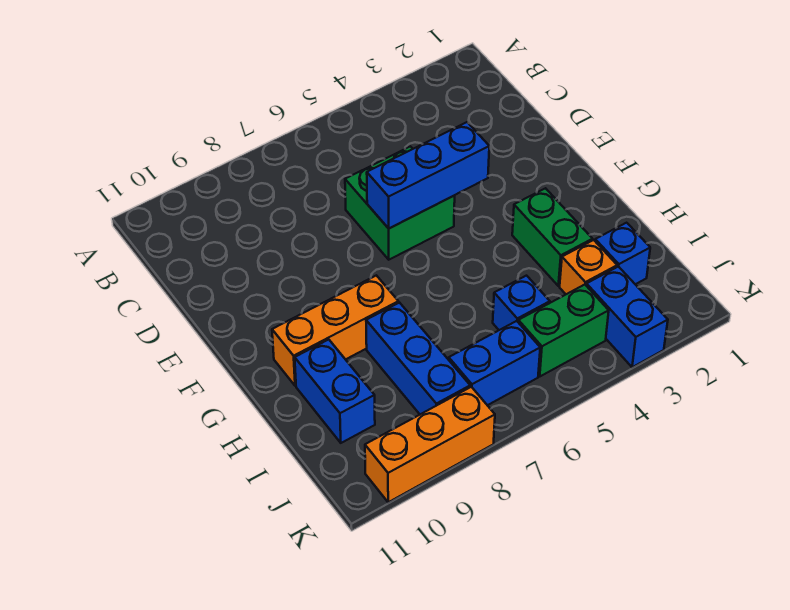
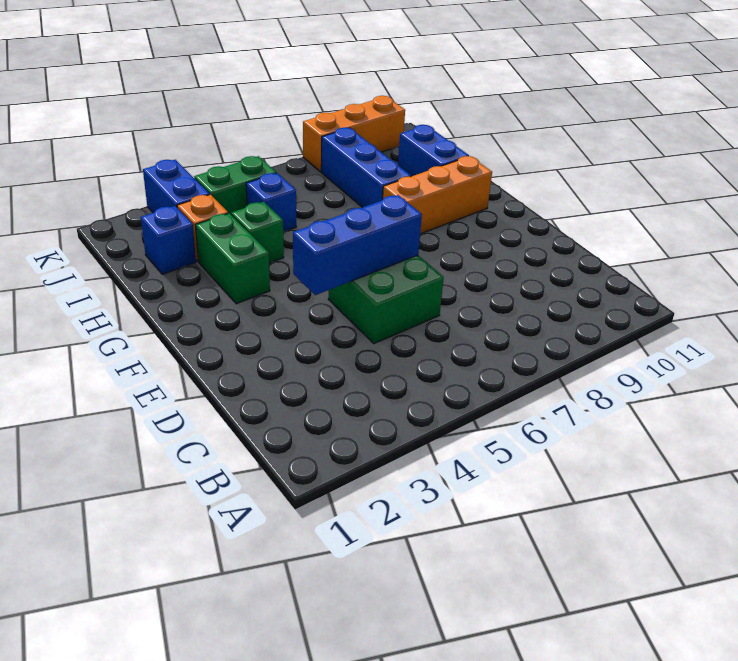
none -> green brick H4 level 1
blue brick J6:J7 level 1 -> none

